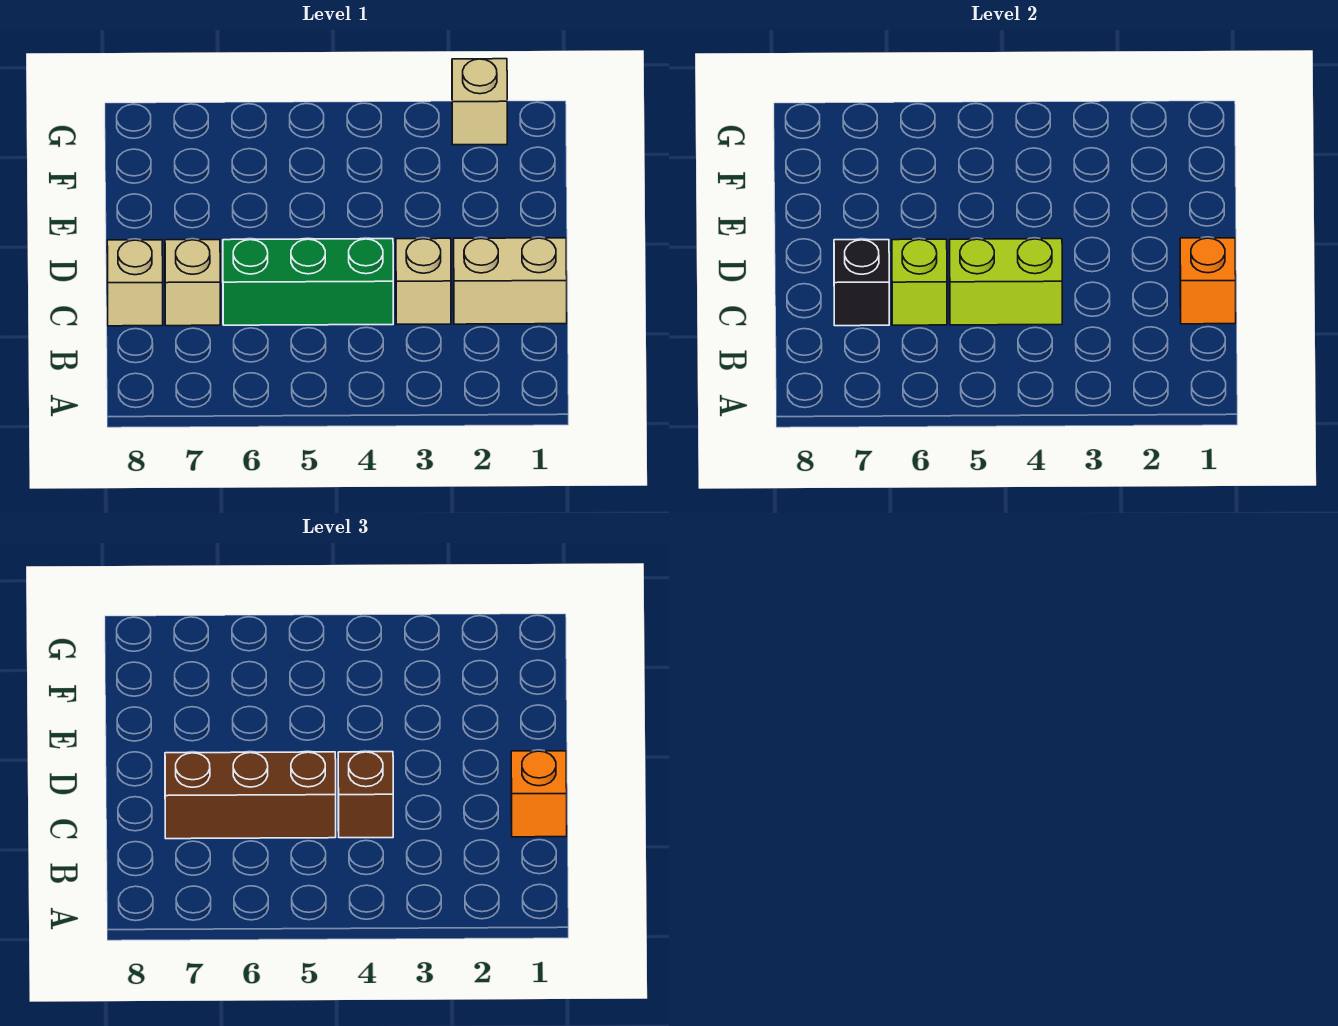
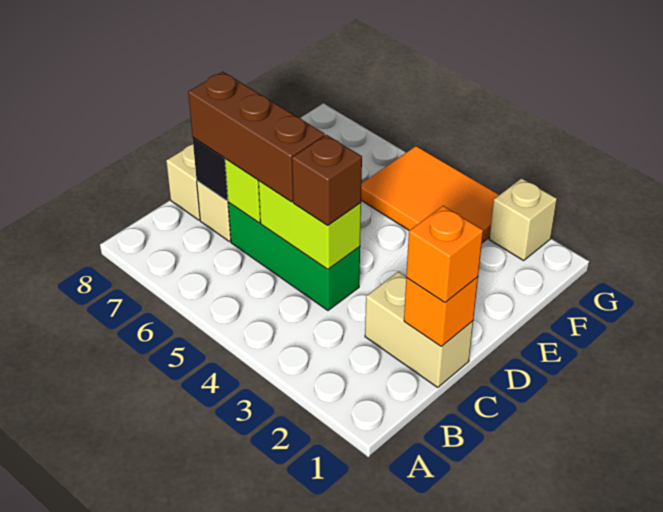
tan brick C3 level 1 -> none
none -> orange tile F3:G5 level 1

